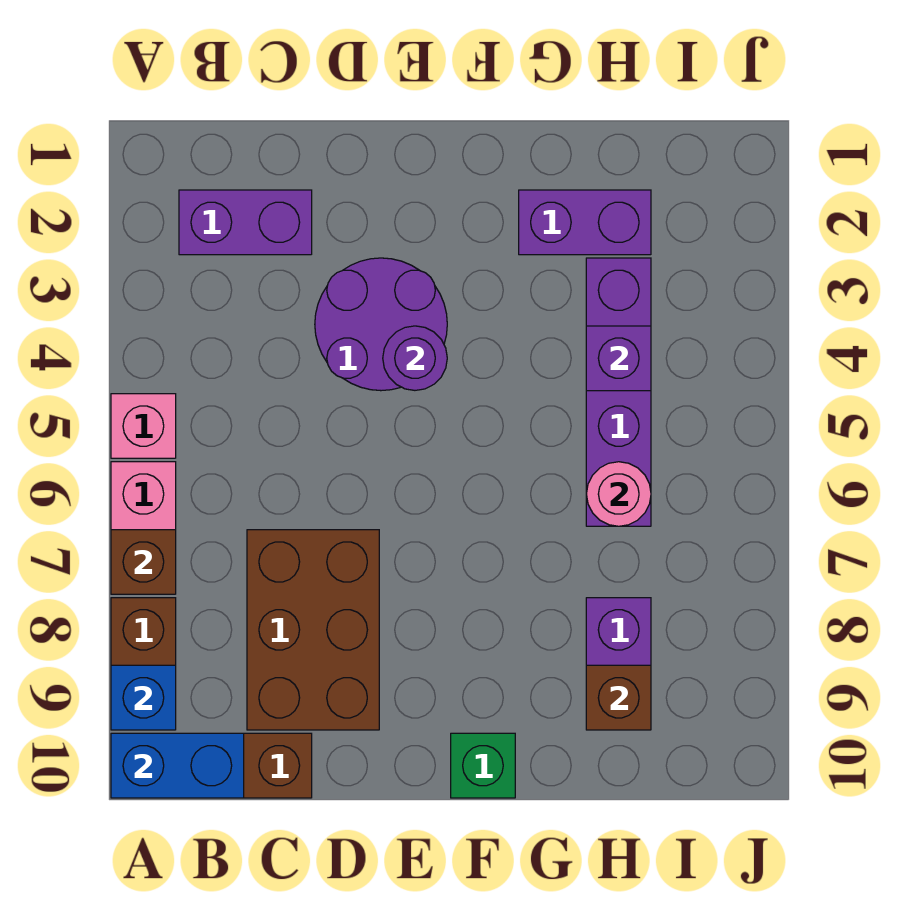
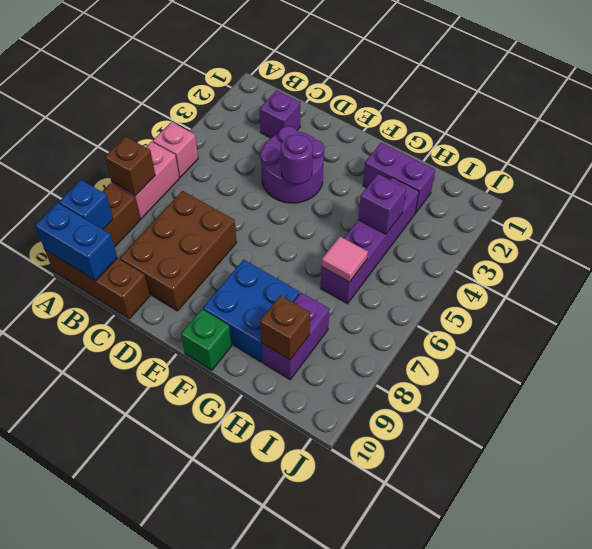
purple brick B2:C2 level 1 -> purple brick C2 level 1
none -> blue brick F8:G9 level 1
pink round brick H6 level 2 -> pink tile H6 level 2

